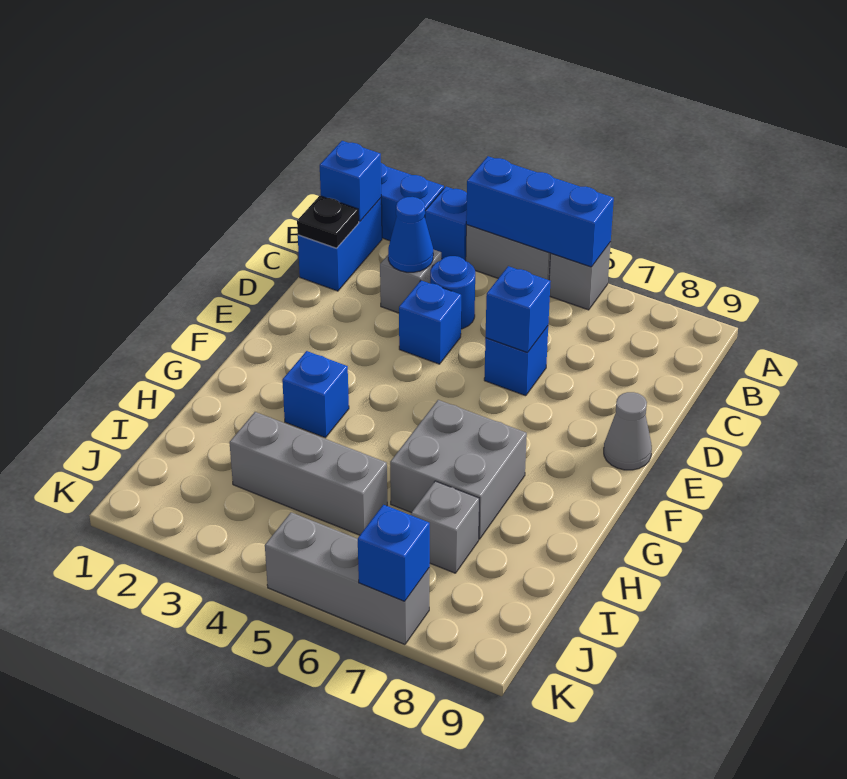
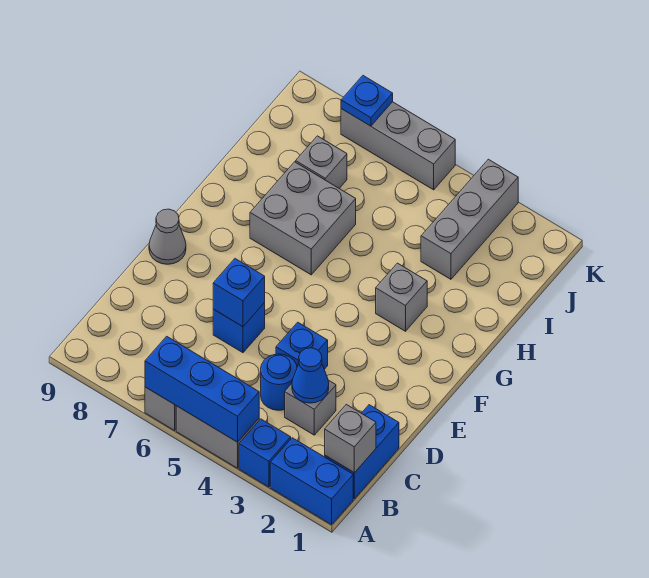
blue brick B1 level 2 -> grey brick B1 level 2
black plate C1 level 2 -> none
blue brick G3 level 1 -> grey brick G3 level 1
grey brick I3:I5 level 1 -> grey brick I3:K3 level 1
blue brick K7 level 2 -> blue plate K7 level 2

